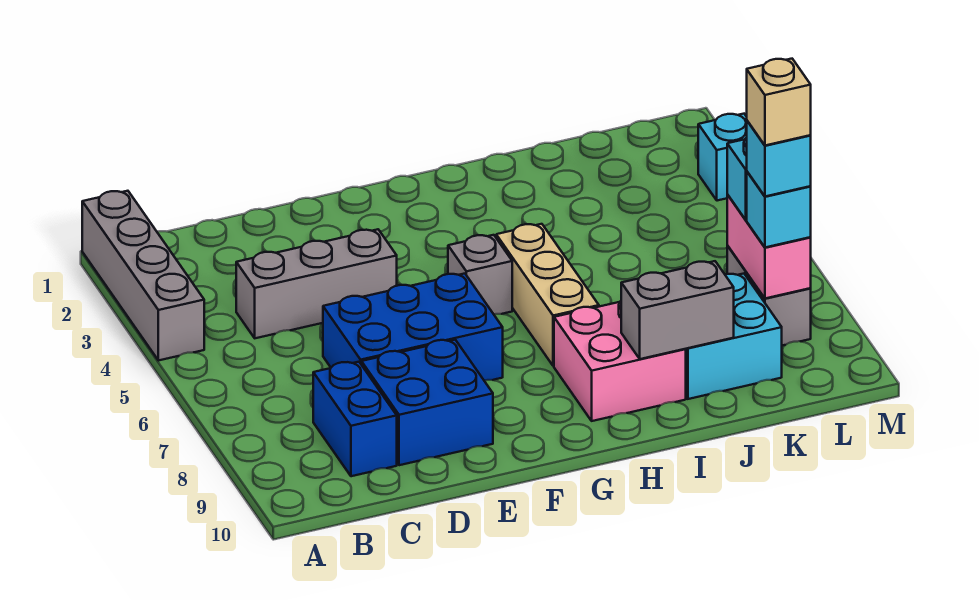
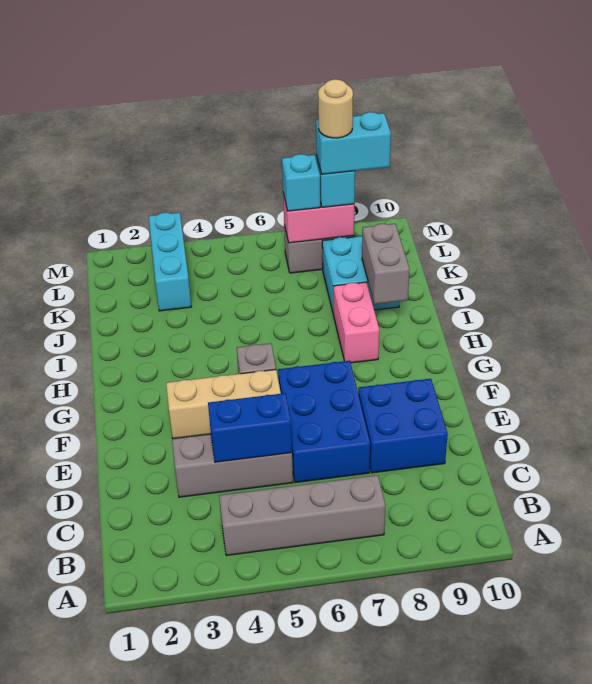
grey brick A1:A4 level 1 -> grey brick B4:B7 level 1
grey brick C4:E4 level 1 -> grey brick D3:D5 level 1
blue brick C8:C9 level 1 -> blue brick D4:D5 level 2
tan brick H5:H7 level 1 -> tan brick F3:F5 level 1
pink brick H8:I9 level 1 -> pink brick H8:I8 level 1
cyan brick L8 level 4 -> cyan brick L8:L9 level 4
tan brick L8 level 5 -> tan round brick L8 level 5
cyan brick M3 level 1 -> cyan brick K3:M3 level 1

